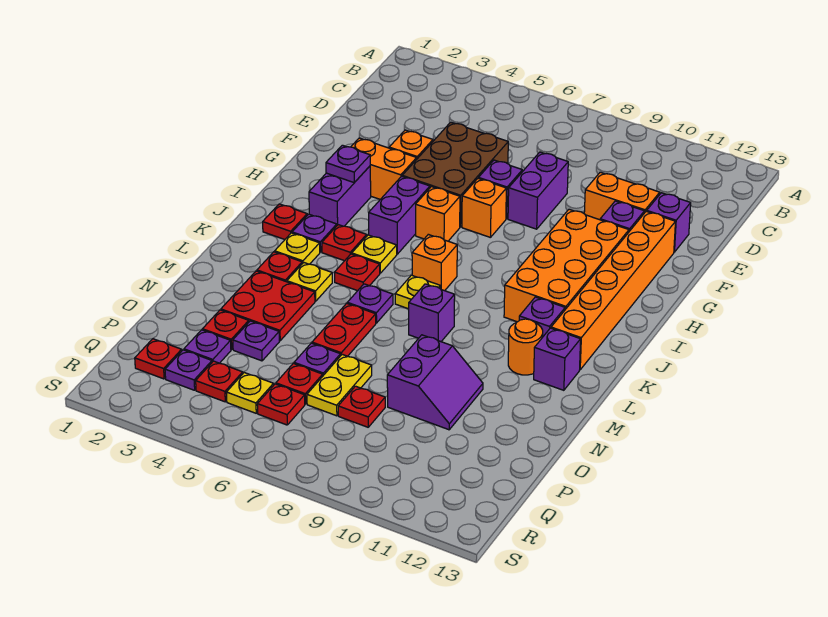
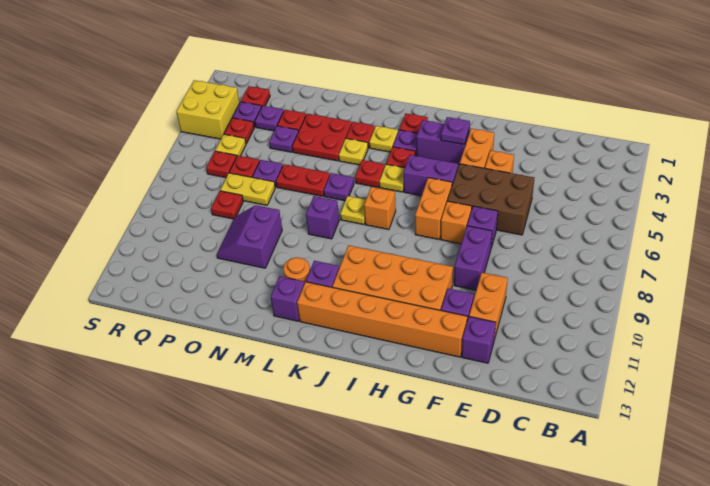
purple brick E8:F8 level 1 -> purple brick F8:F9 level 1
orange brick H6 level 1 -> orange brick H6:H7 level 1
purple slope N9:O10 level 1 top 9 -> purple slope N9:O10 level 1 top N
none -> yellow brick R3:S4 level 1

